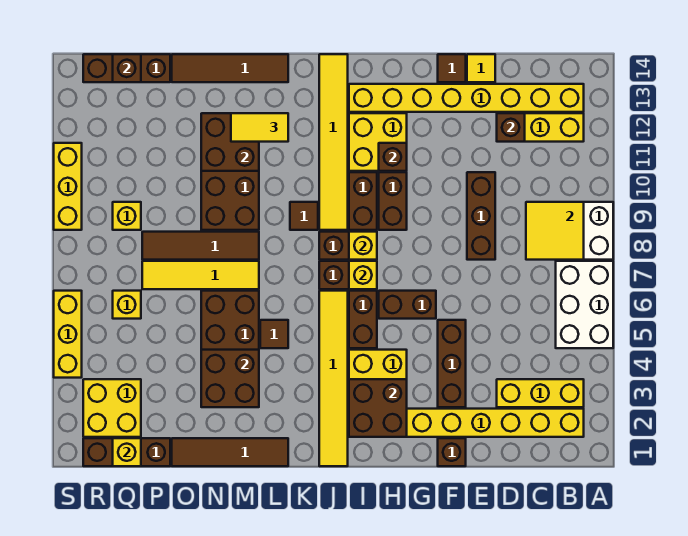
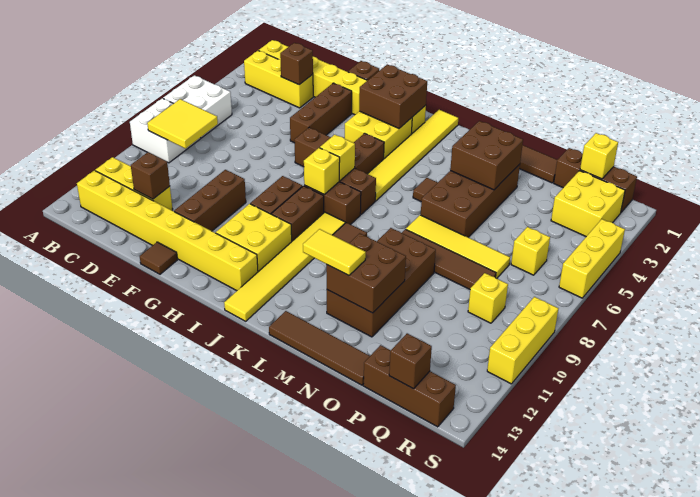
white brick A5:B7 level 1 -> white brick A6:B7 level 1
brown brick E8:E10 level 1 -> brown brick F10:F12 level 1
yellow tile E14 level 1 -> none
brown brick H11 level 2 -> brown brick D3 level 2

